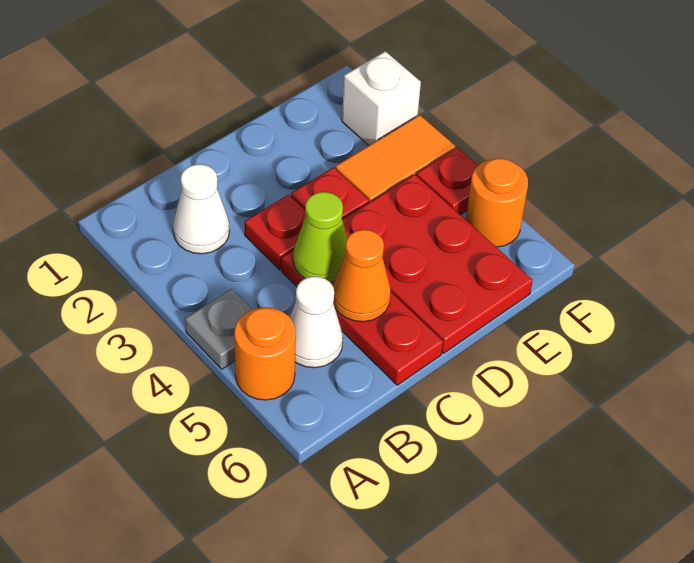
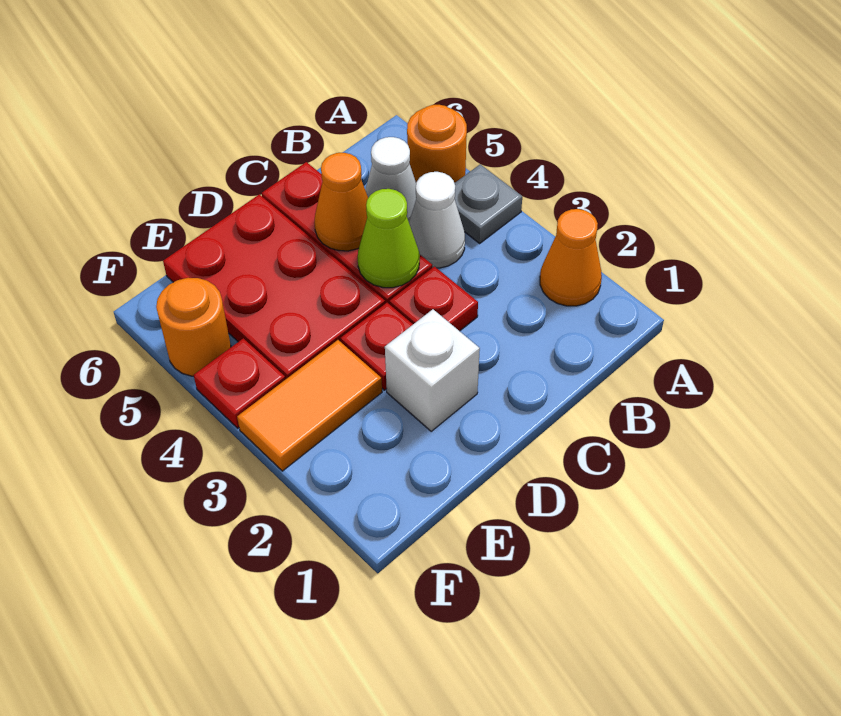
none -> orange cone A2 level 1
white cone B2 level 1 -> white cone B4 level 1
white brick F2 level 1 -> white brick D2 level 1

